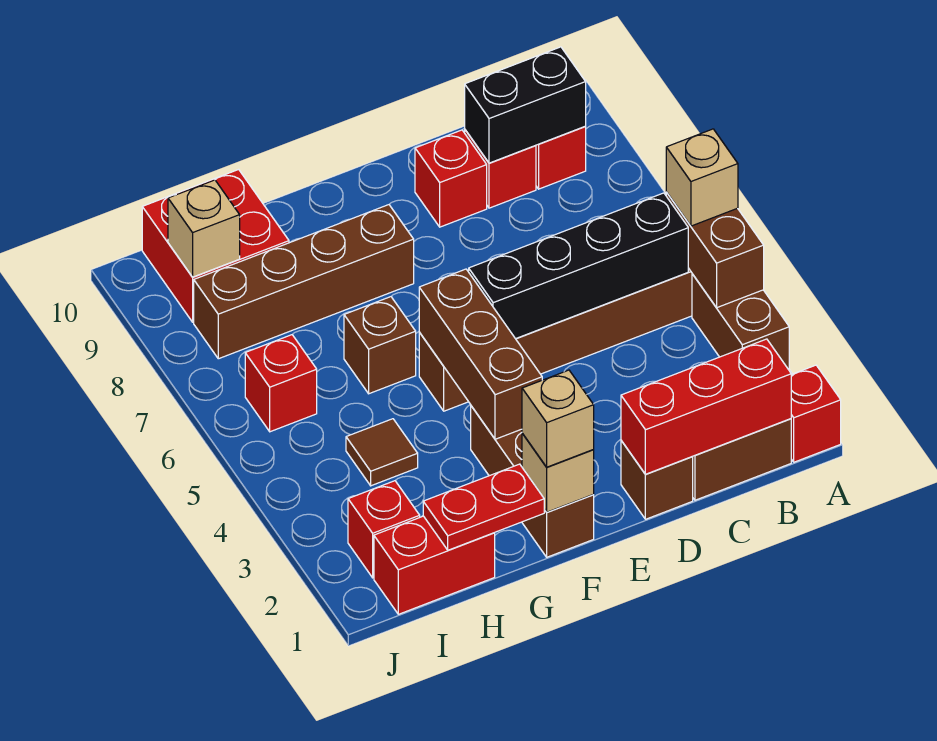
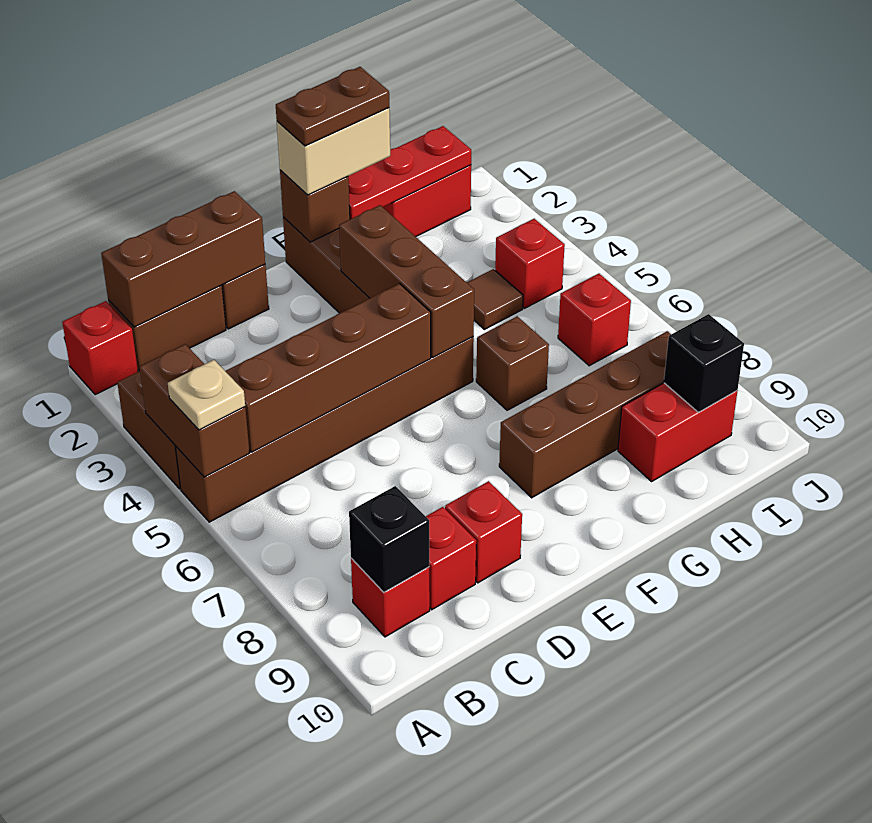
tan brick A5 level 3 -> tan plate A5 level 3
red brick B1:D1 level 2 -> brown brick B1:D1 level 2
black brick B5:E5 level 2 -> brown brick B5:E5 level 2
black brick B9:C9 level 2 -> black brick B9 level 2
tan brick F1 level 2 -> brown brick F1 level 2
tan brick F1 level 3 -> tan brick F1:G1 level 3
none -> brown plate F1:G1 level 4
red plate G1:H1 level 2 -> red plate G1:I1 level 2
red brick H9:I10 level 1 -> red brick H9:I9 level 1
red brick I2 level 1 -> red brick I4 level 1
tan brick I9 level 2 -> black brick I9 level 2

